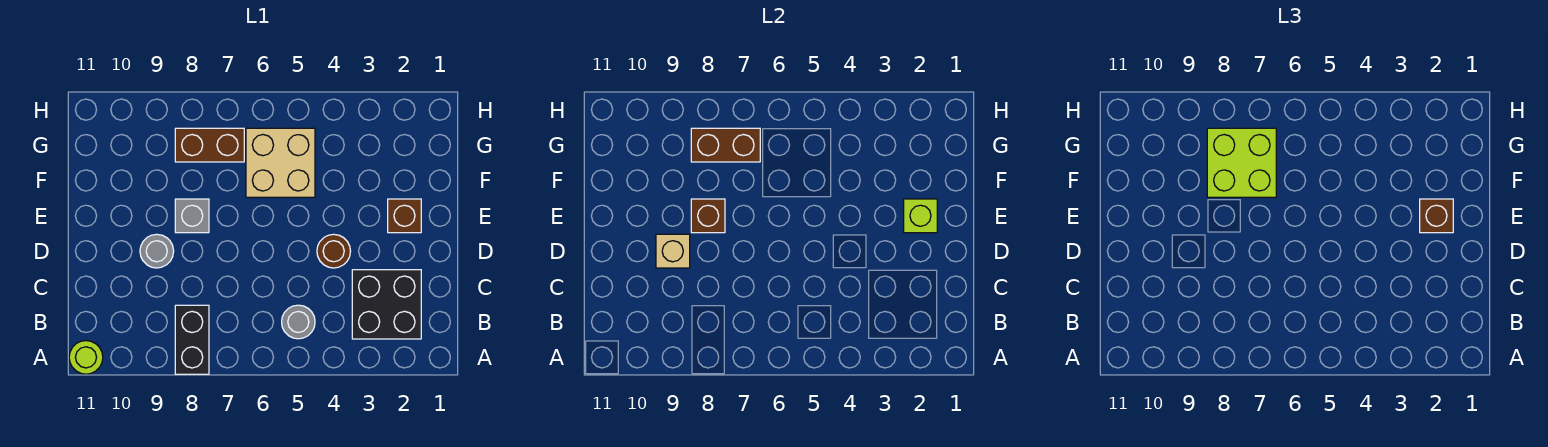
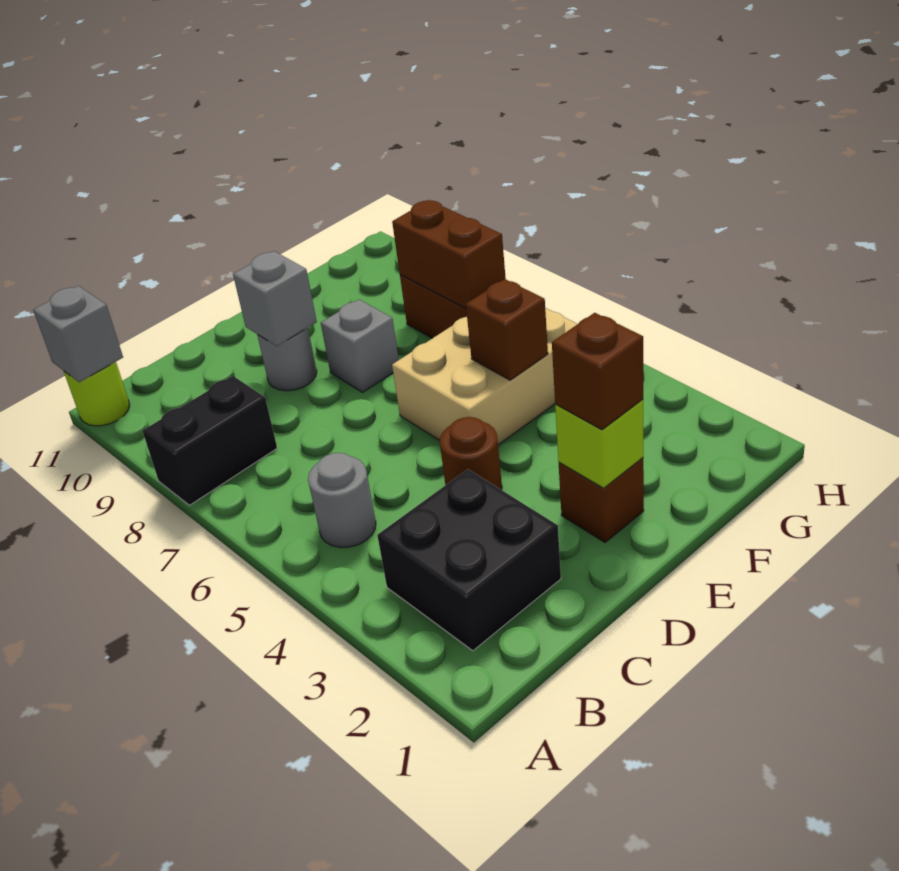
none -> grey brick A11 level 2
tan brick D9 level 2 -> grey brick D9 level 2
brown brick E8 level 2 -> brown brick F5 level 2
tan brick F5:G6 level 1 -> tan brick E5:G6 level 1
lime brick F7:G8 level 3 -> none

